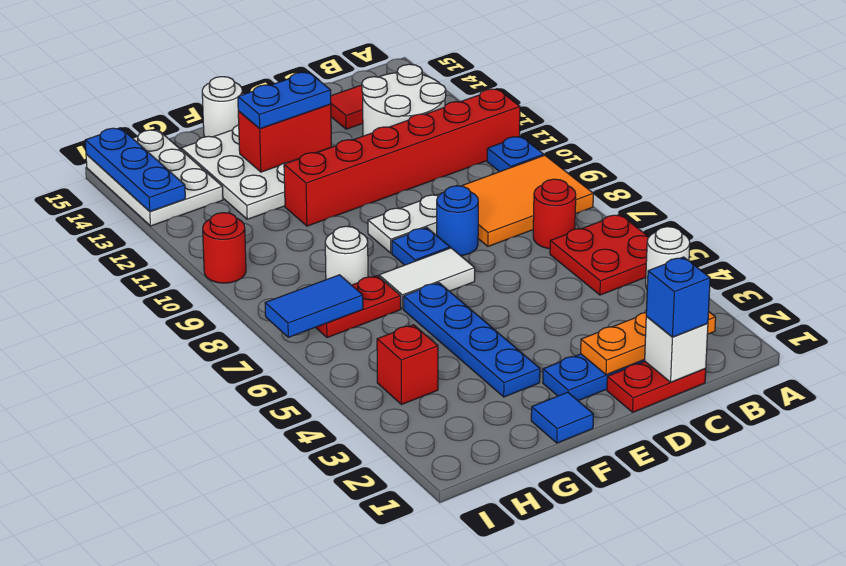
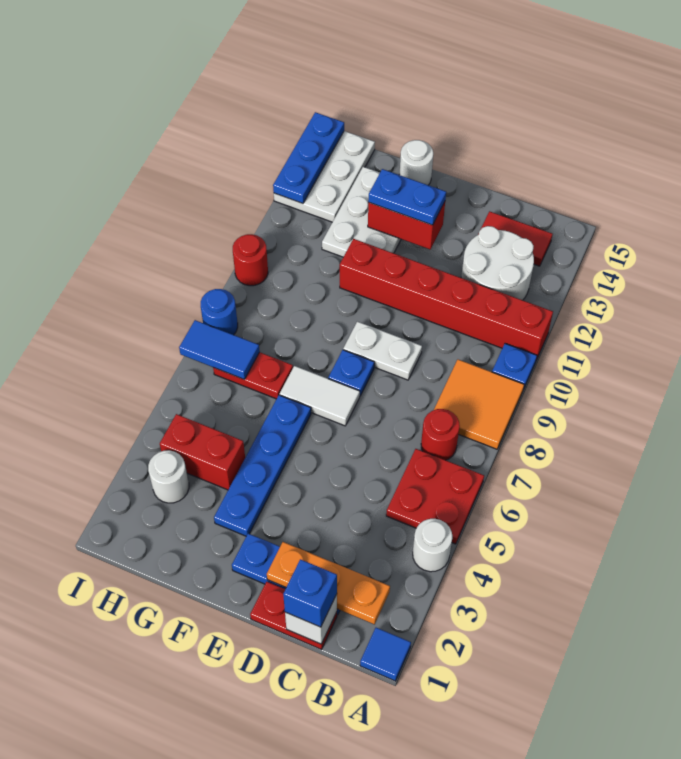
orange tile A8:C9 level 1 -> orange tile A8:B9 level 1
blue round brick D8 level 1 -> blue round brick I8 level 1
blue tile F1 level 1 -> blue tile A1 level 1
white round brick G8 level 1 -> white round brick H3 level 1
red brick H4 level 1 -> red brick G4:H4 level 1

